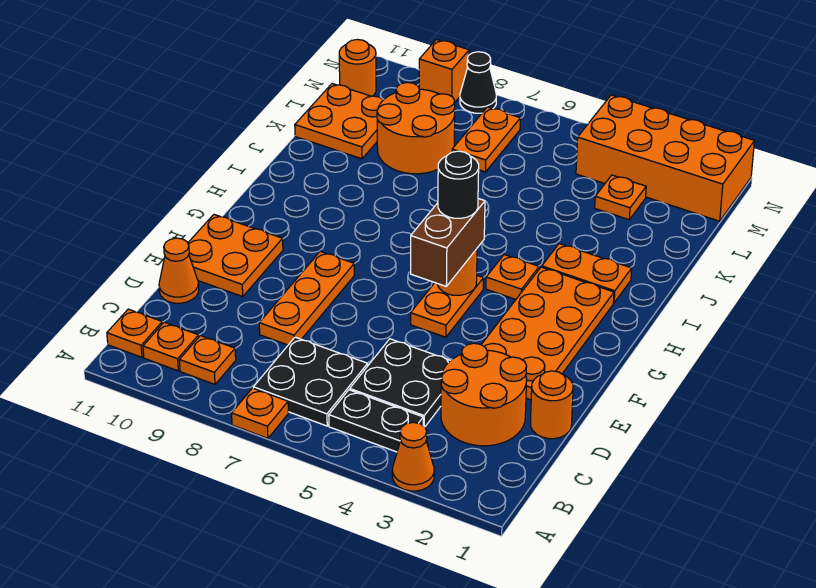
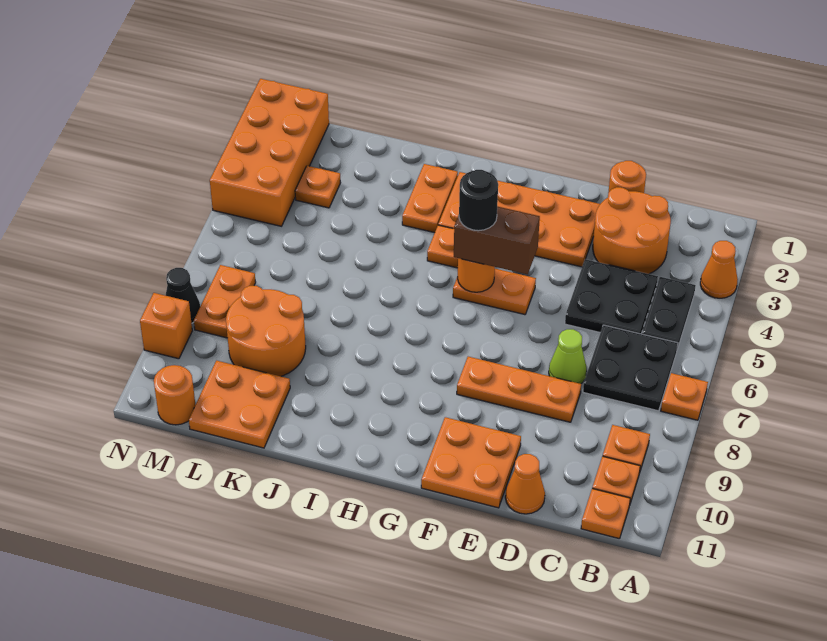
none -> lime cone D7 level 1
orange plate L7:M7 level 1 -> orange plate M7:M8 level 1

